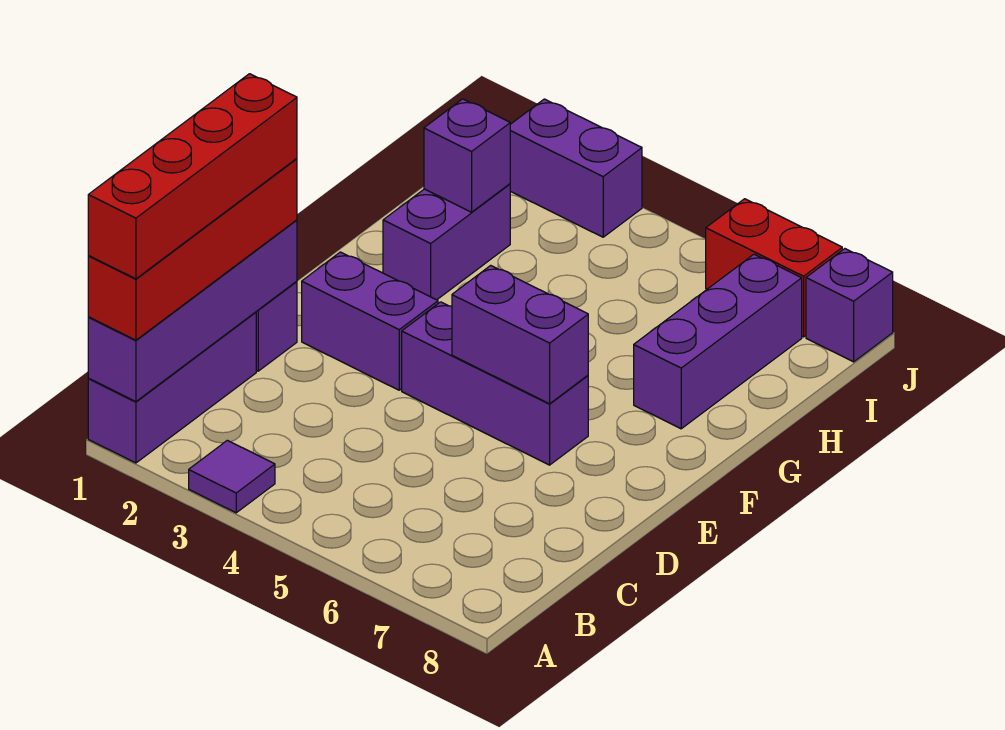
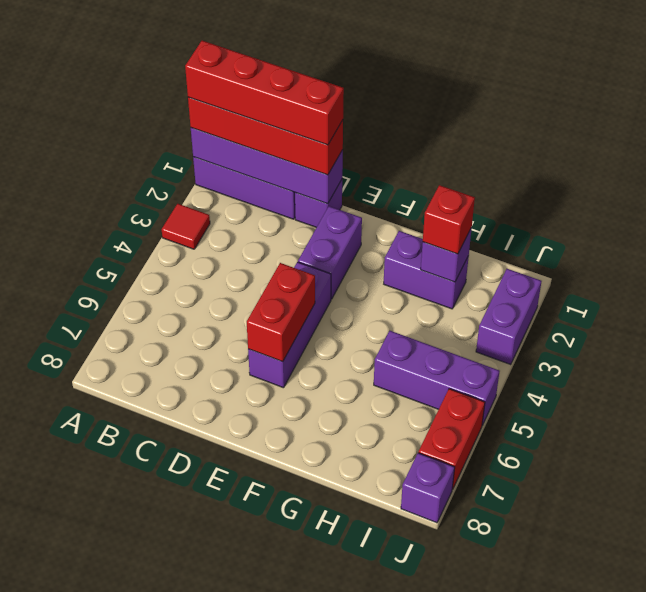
purple tile A3 level 1 -> red tile A3 level 1
purple brick E5:E6 level 2 -> red brick E5:E6 level 2
purple brick G7:I7 level 1 -> purple brick H5:J5 level 1
none -> red brick H2 level 3

